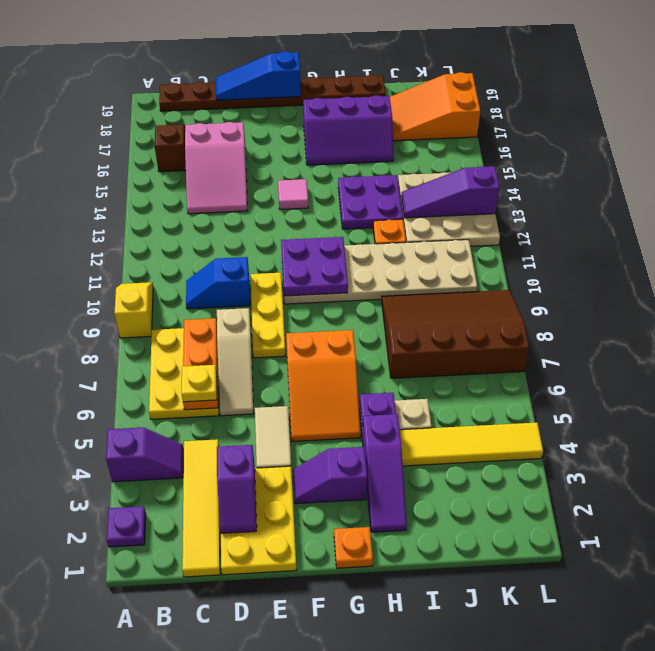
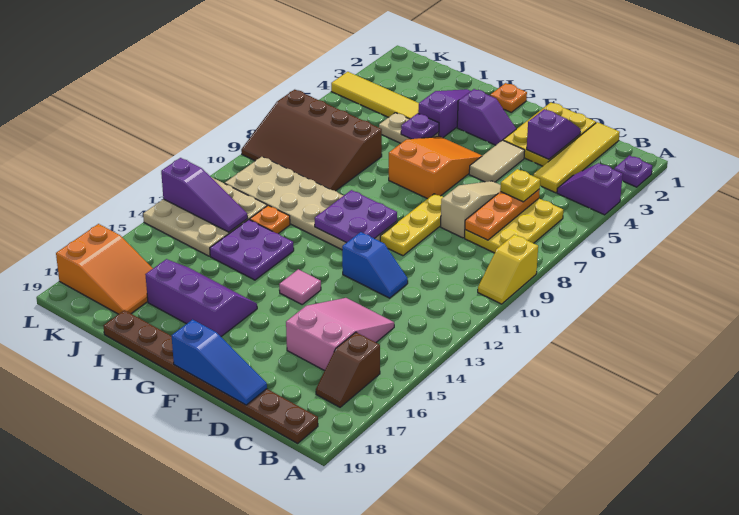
blue slope C10:D10 level 1 top D -> blue slope D12:E12 level 1 top E

